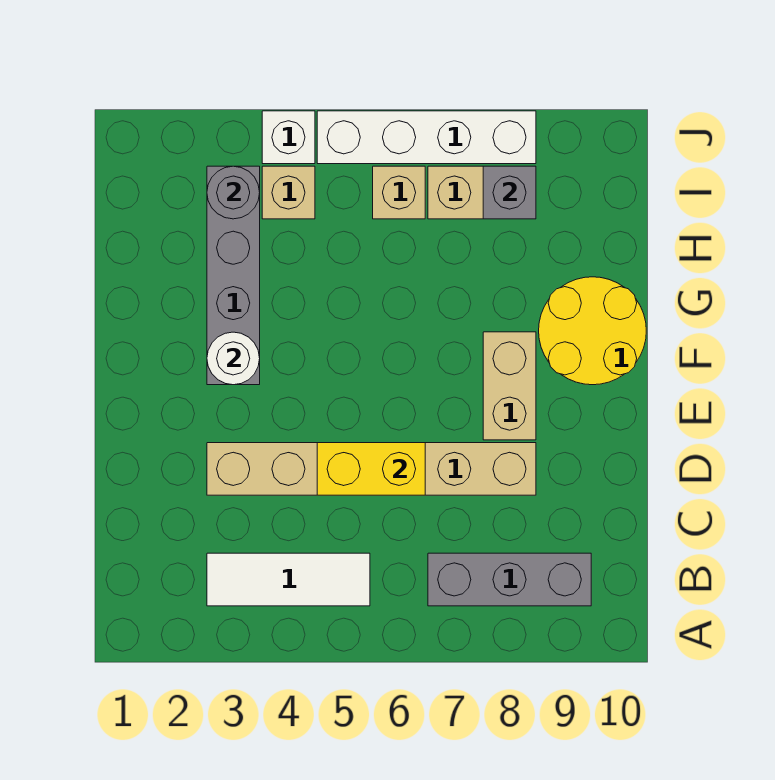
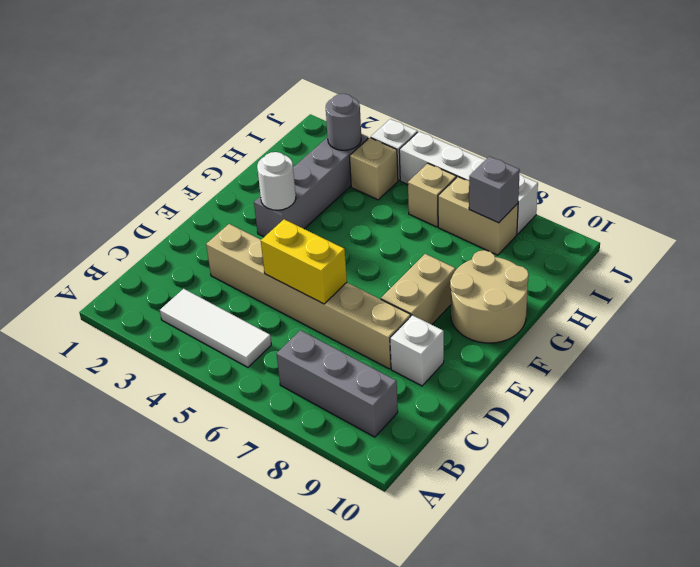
none -> white brick D9 level 1
yellow round brick F9:G10 level 1 -> tan round brick F9:G10 level 1

